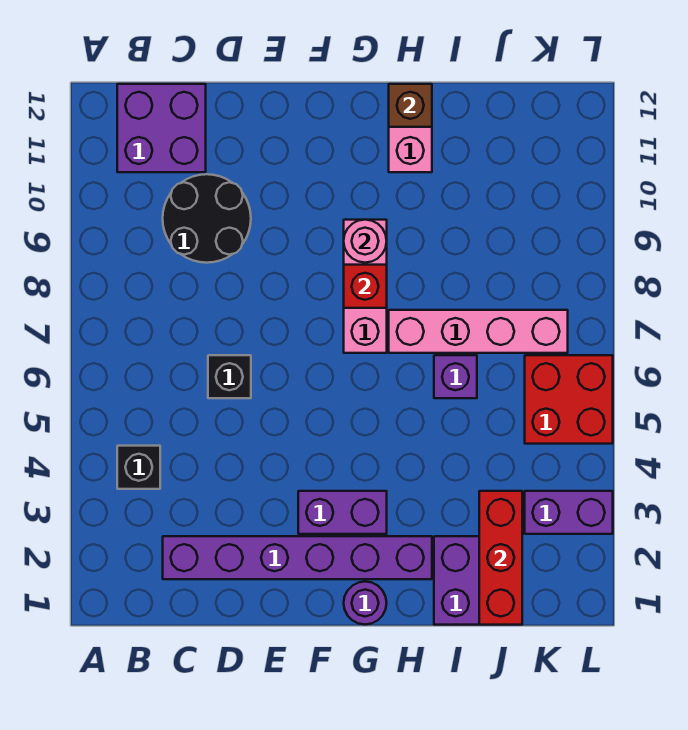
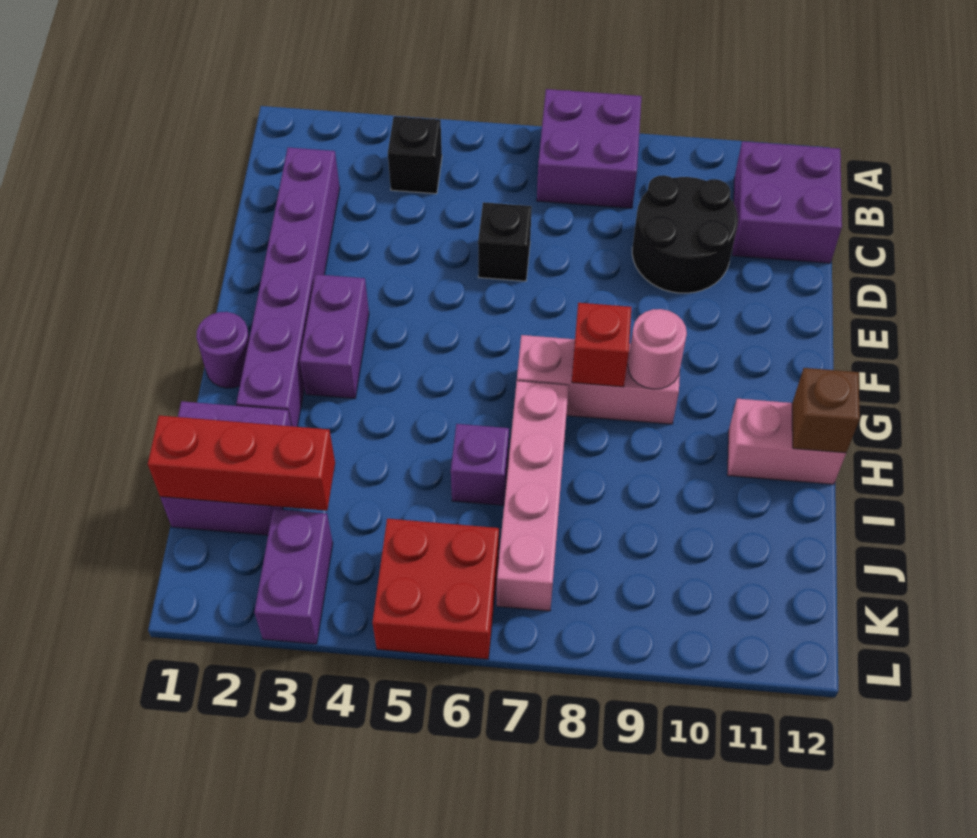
none -> purple brick A7:B8 level 1

